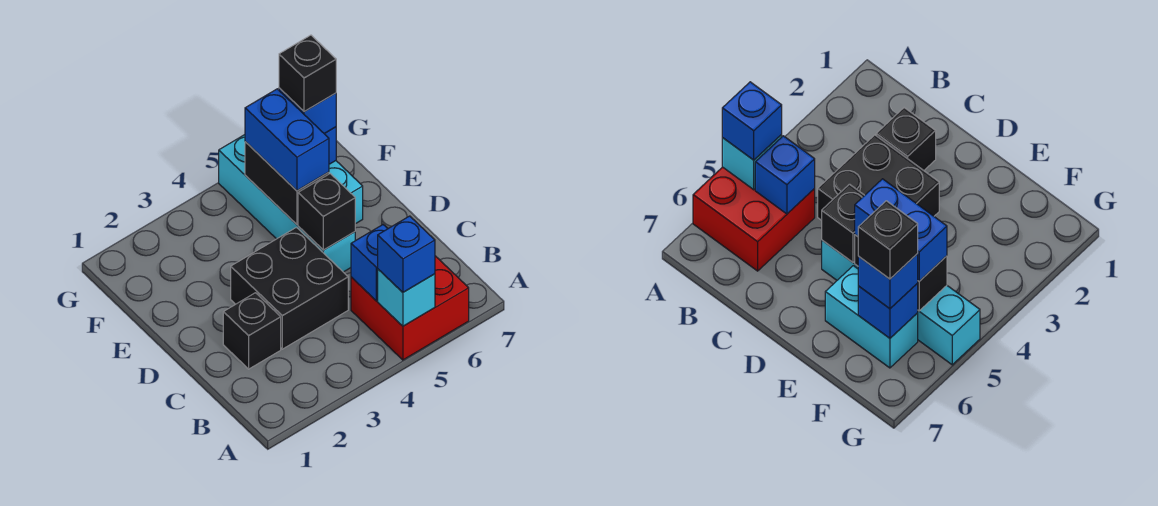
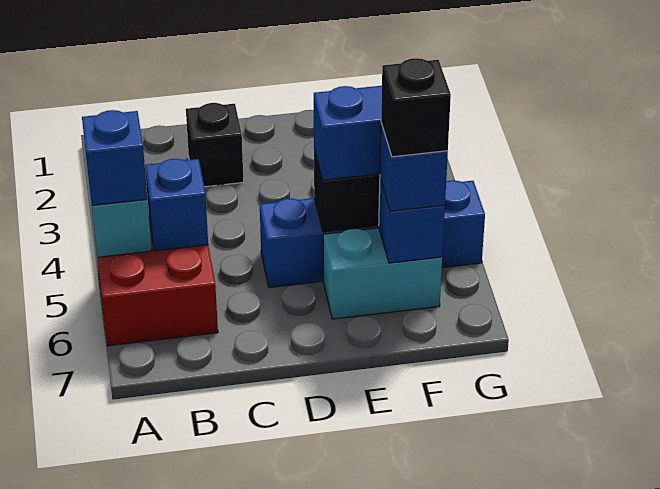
black brick C3:D4 level 1 -> none
cyan brick D5:G5 level 1 -> blue brick D5:G5 level 1
black brick D5 level 2 -> none

